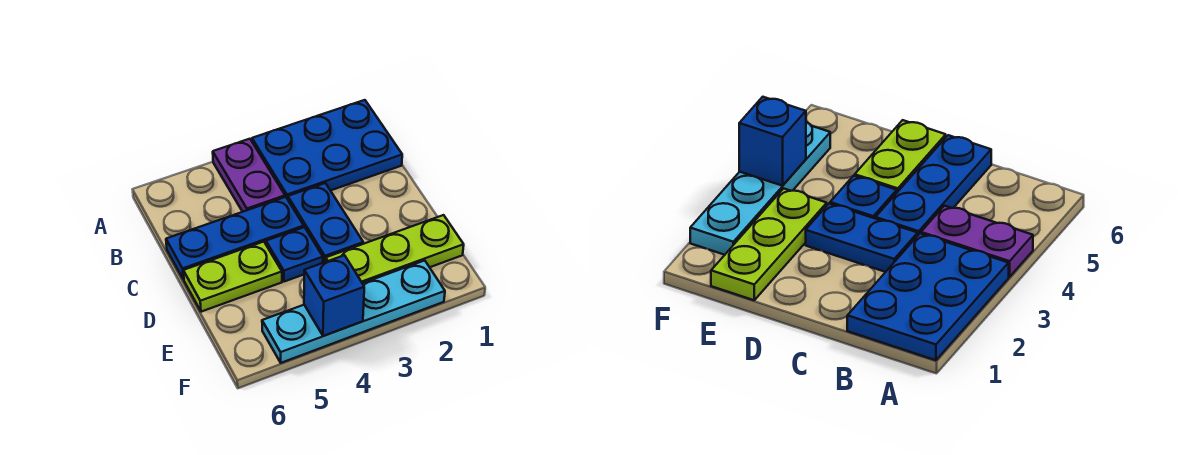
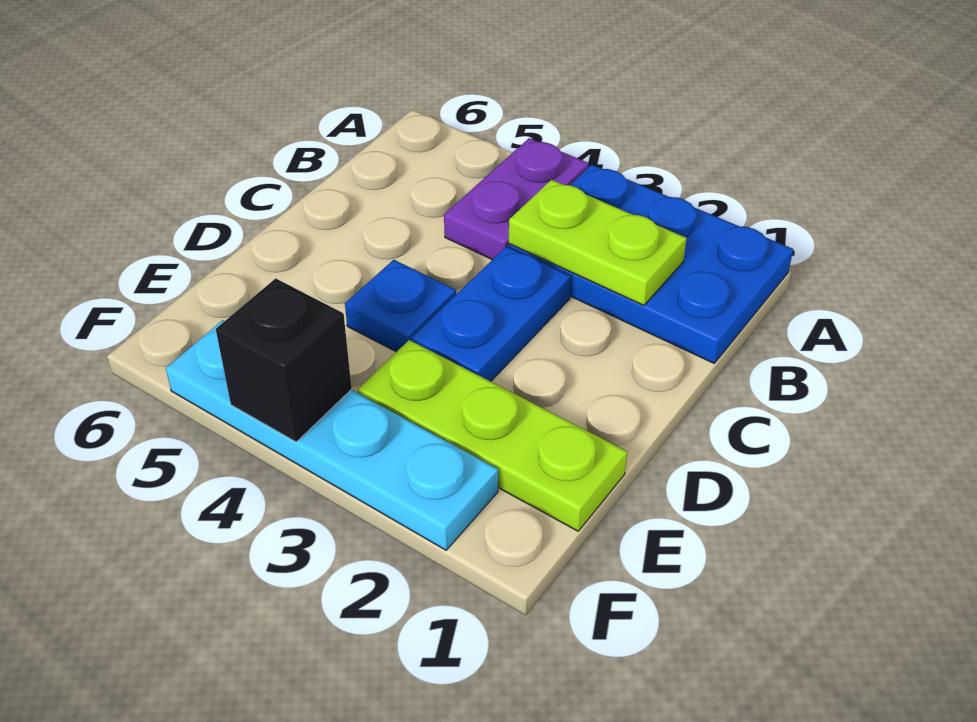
blue plate C4:C6 level 1 -> none
lime plate D5:D6 level 1 -> lime plate B2:B3 level 2
blue brick F4 level 2 -> black brick F4 level 2

